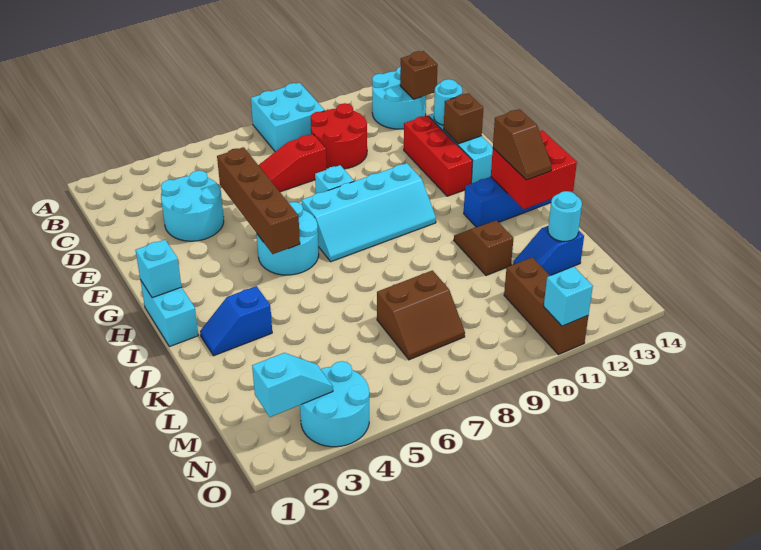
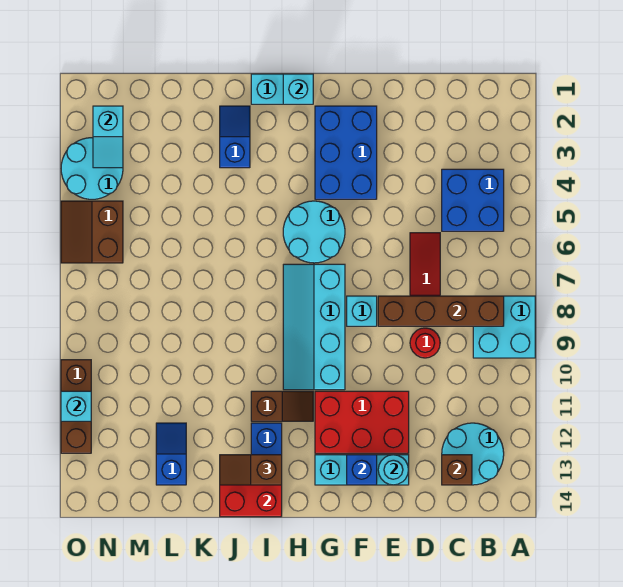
none -> blue brick B4:C5 level 1
red round brick C9:D10 level 1 -> red round brick D9 level 1
cyan round brick D3:E4 level 1 -> none
brown brick E5:H5 level 2 -> brown brick B8:E8 level 2
red brick E12:G12 level 1 -> red brick E11:G12 level 1
none -> blue brick F2:G4 level 1
brown brick F13 level 2 -> blue brick F13 level 2
brown slope J11:K11 level 1 top K -> brown slope H11:I11 level 1 top I
brown slope L7:M8 level 1 top L -> brown slope N5:O6 level 1 top N
cyan round brick L13 level 2 -> none
brown brick M11:O11 level 1 -> brown brick O10:O12 level 1

